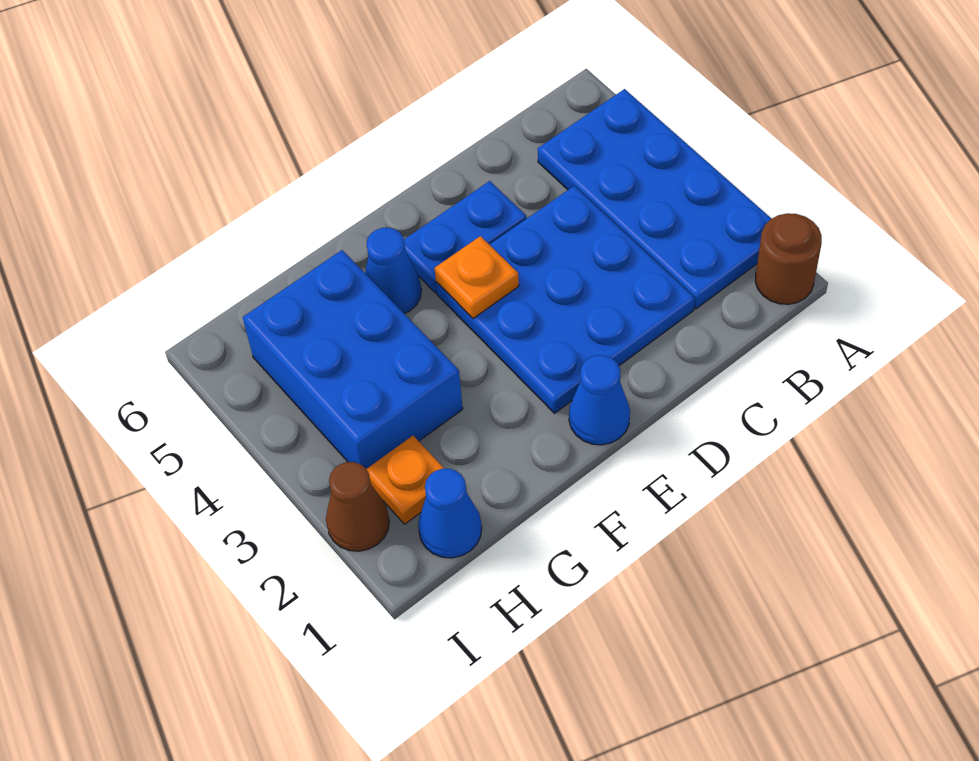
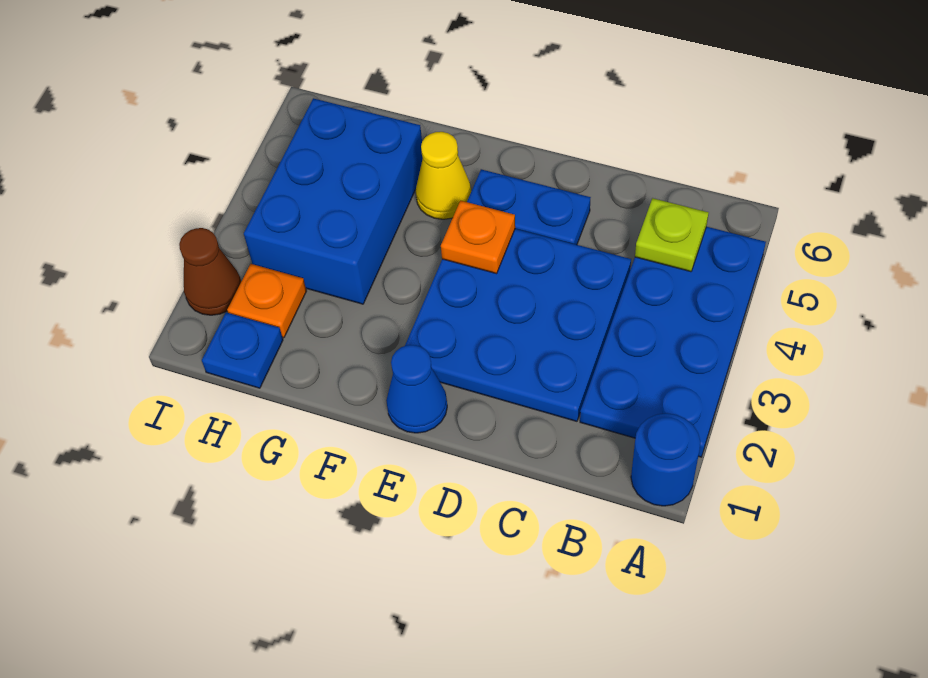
brown round brick A1 level 1 -> blue round brick A1 level 1
none -> lime plate B5 level 2
blue cone F5 level 1 -> yellow cone F5 level 1
blue cone H1 level 1 -> blue plate H1 level 1

